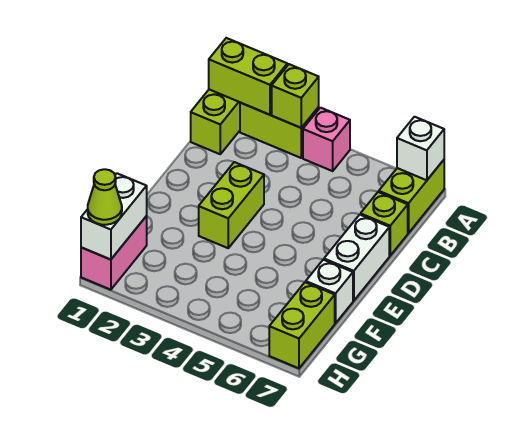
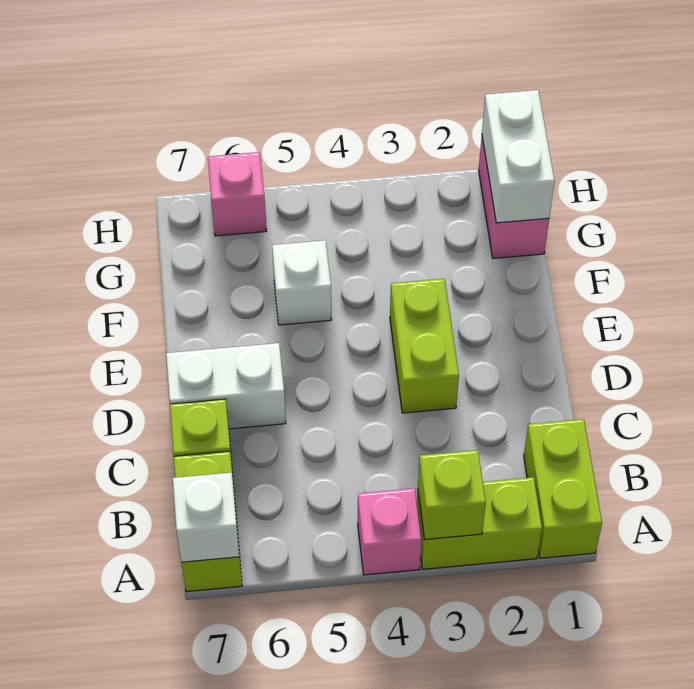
lime brick A1:A2 level 2 -> none
white brick D7:E7 level 1 -> white brick D6:D7 level 1
white brick F7 level 1 -> white brick F5 level 1
lime brick G7:H7 level 1 -> none
lime cone H1 level 3 -> none
none -> pink brick H6 level 1

